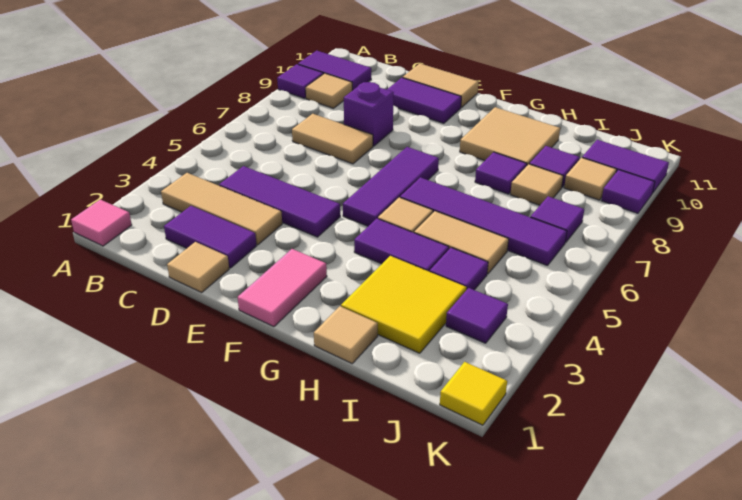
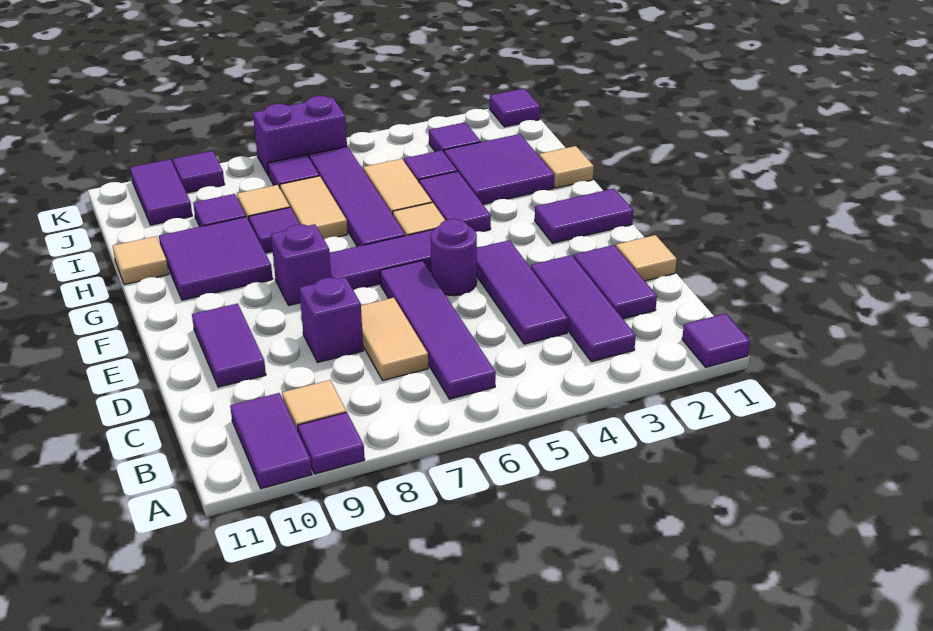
pink tile A1 level 1 -> purple tile A1 level 1
tan tile B3:D3 level 1 -> purple tile B3:D3 level 1
none -> purple tile B6:E6 level 1
tan tile D11:E11 level 1 -> tan tile H7:I7 level 1
none -> purple round brick E5 level 1
pink tile F1:F2 level 1 -> purple tile F1:F2 level 1
none -> purple brick F8 level 1
tan tile G9:H10 level 1 -> purple tile G9:H10 level 1
yellow tile H2:I3 level 1 -> purple tile H2:I3 level 1
tan tile J9 level 1 -> tan tile H11 level 1
yellow tile K1 level 1 -> purple tile K1 level 1
none -> purple brick K6:K7 level 1

